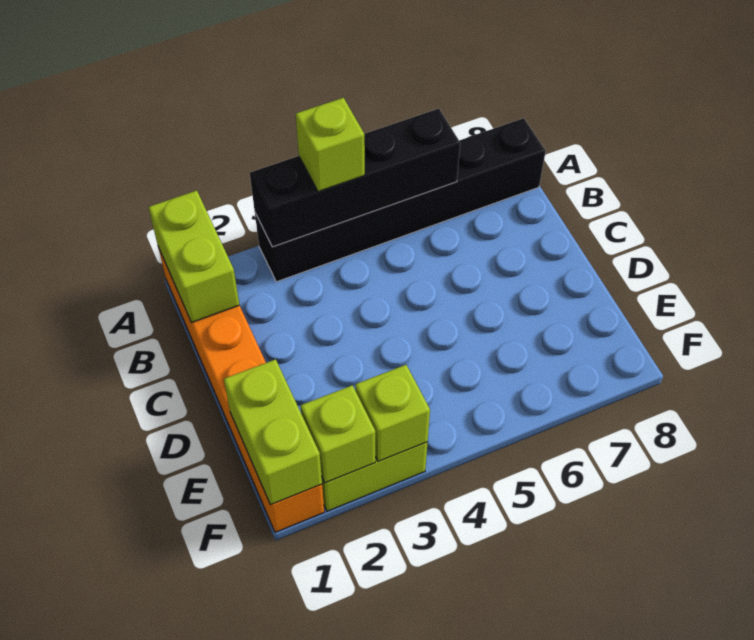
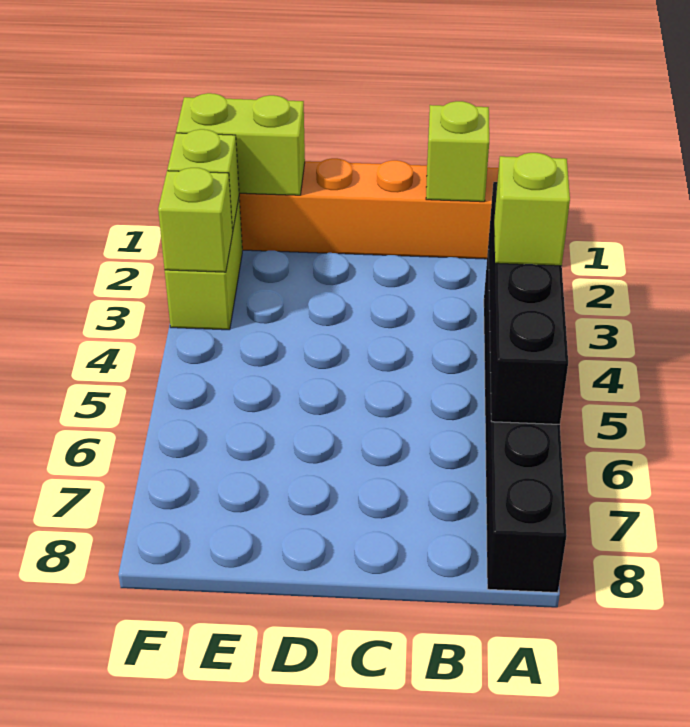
lime brick A1:B1 level 2 -> lime brick B1 level 2

